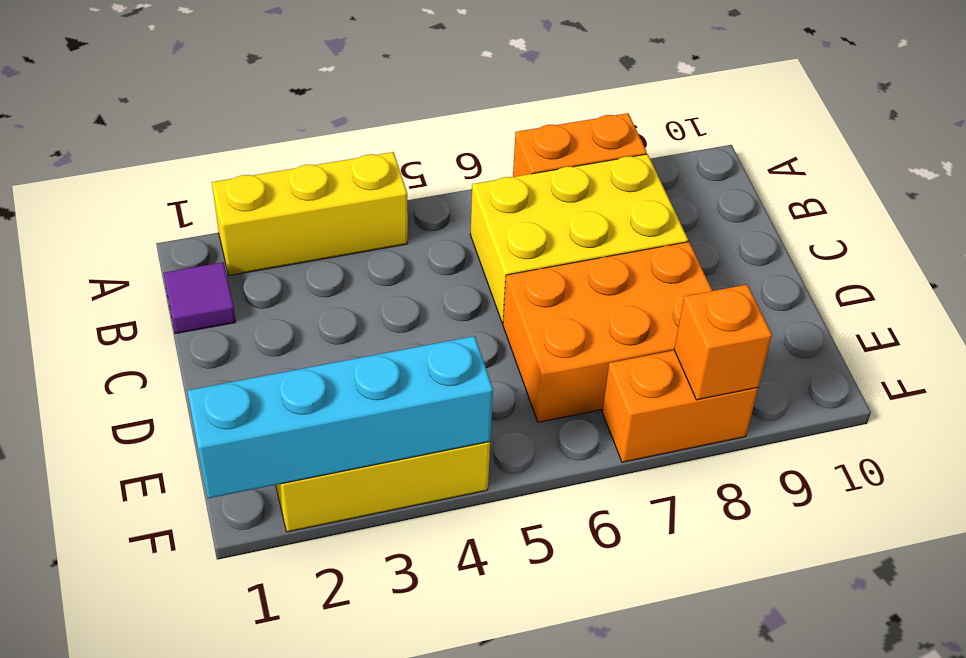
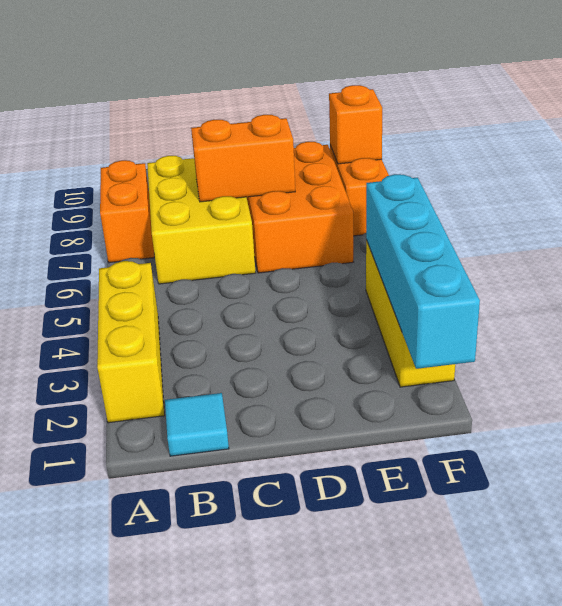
purple tile B1 level 1 -> cyan tile B1 level 1
none -> orange brick C7:D7 level 2

